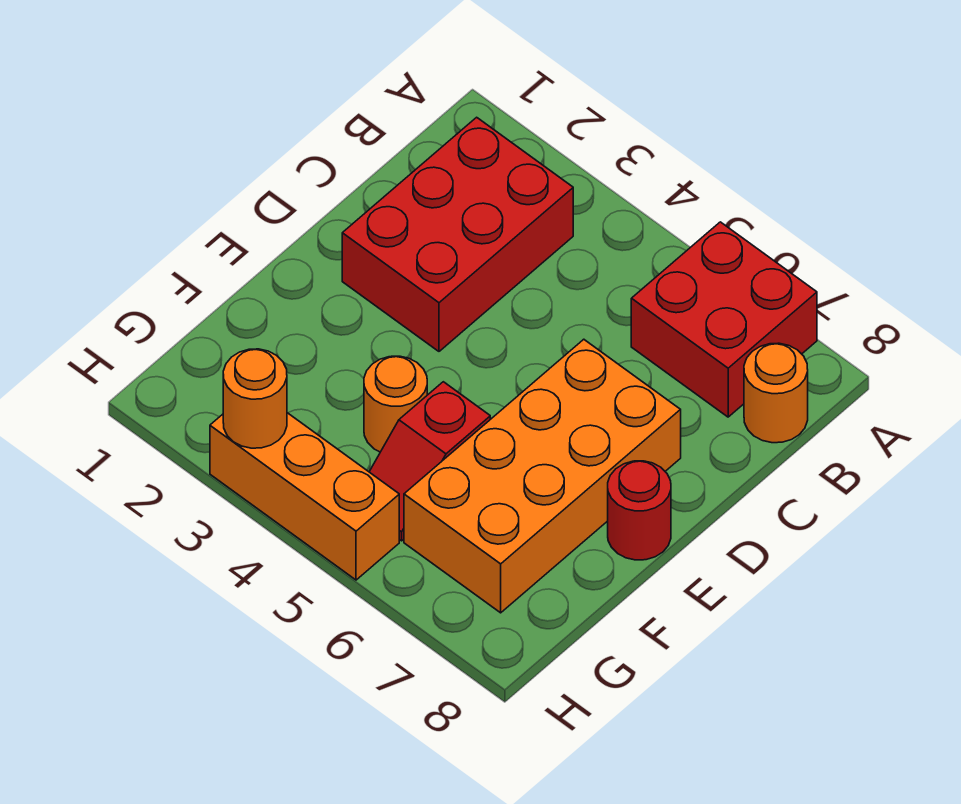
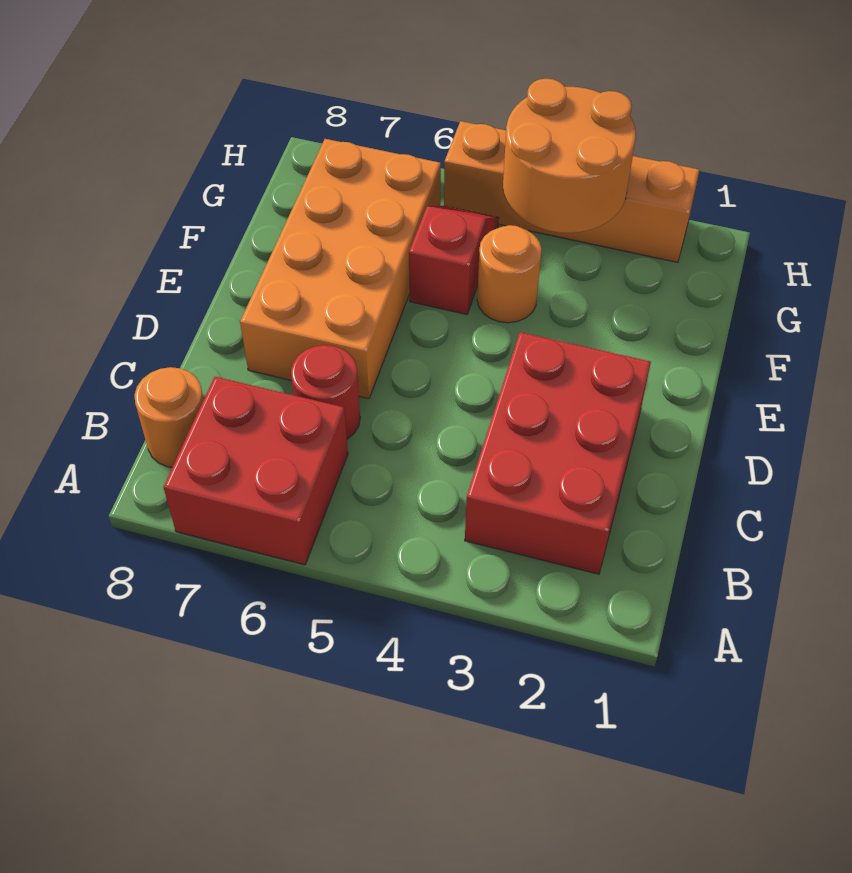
red round brick E8 level 1 -> red round brick C6 level 1
orange brick H3:H5 level 1 -> orange brick H2:H5 level 1
orange round brick H3 level 2 -> orange round brick G3:H4 level 2

